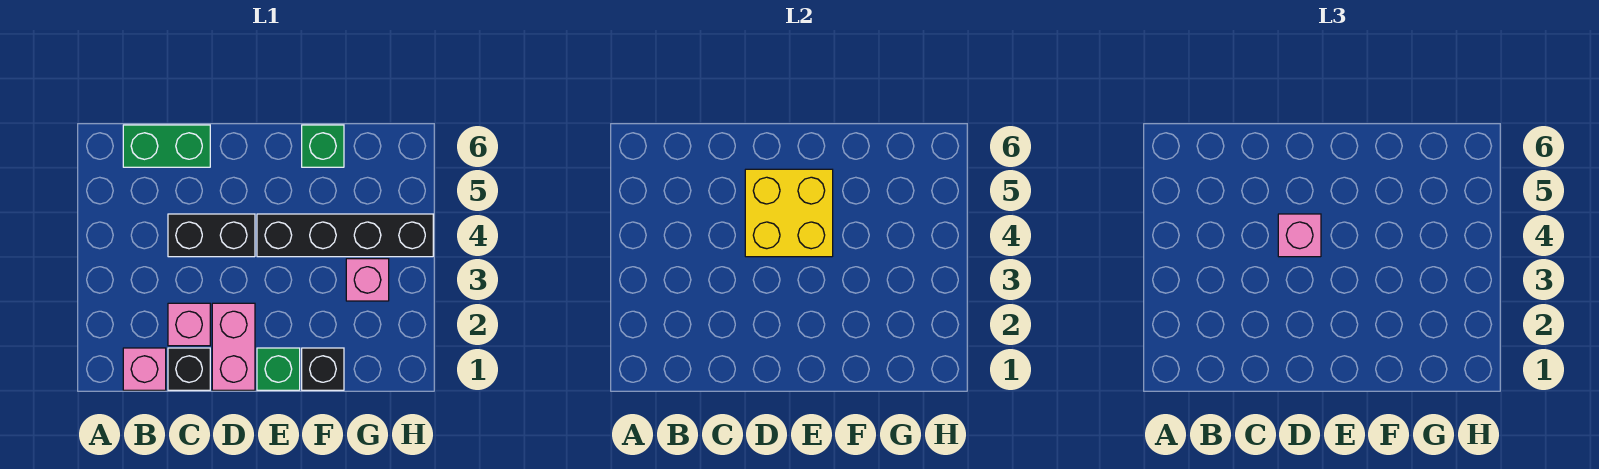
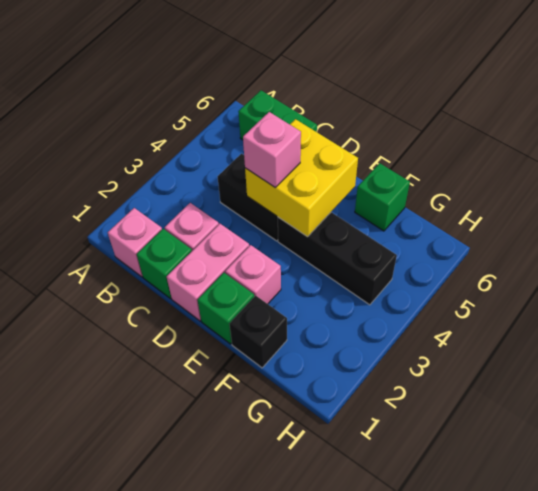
black brick C1 level 1 -> green brick C1 level 1
black brick E4:H4 level 1 -> black brick E4:G4 level 1
pink brick G3 level 1 -> pink brick E2 level 1

